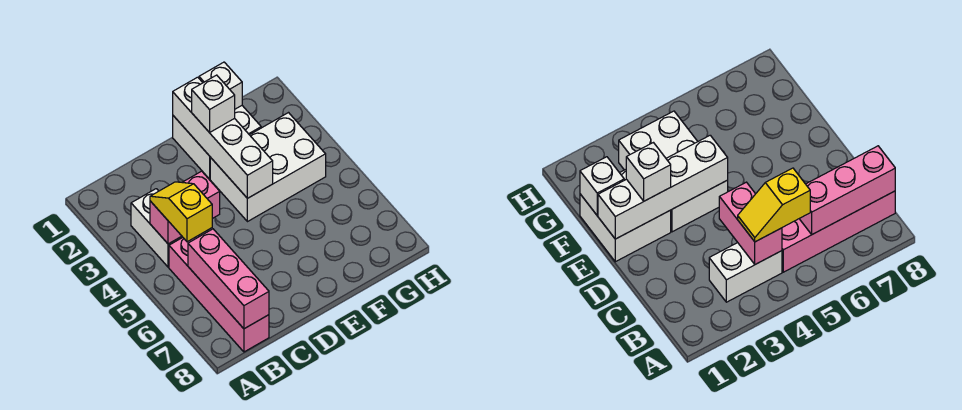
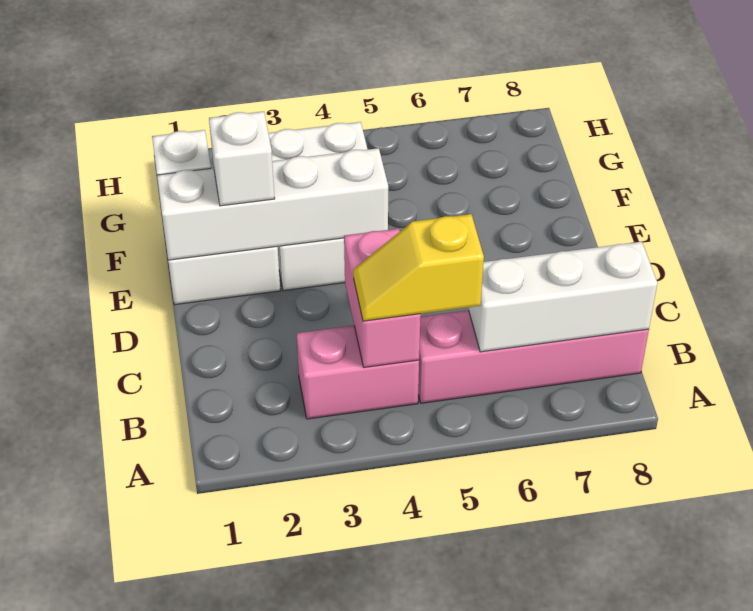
white brick B3:B4 level 1 -> pink brick B3:B4 level 1
pink brick B6:B8 level 2 -> white brick B6:B8 level 2

